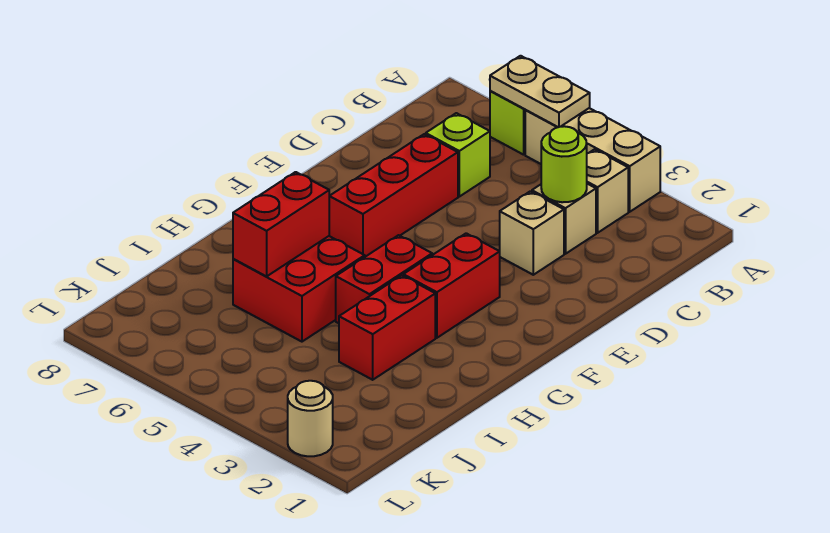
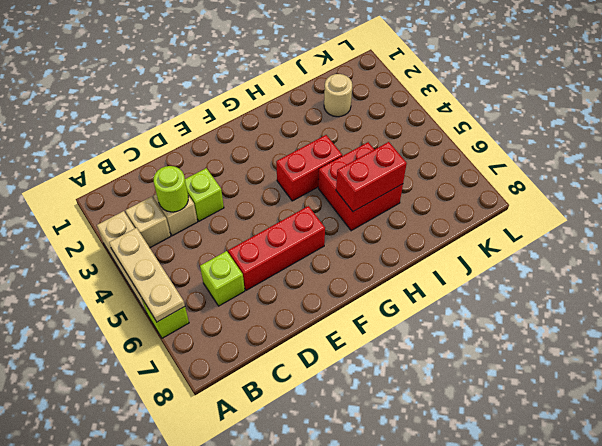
tan plate A5:A6 level 2 -> tan plate A4:A6 level 2
tan brick D3 level 1 -> lime brick D3 level 1
red brick F3:G3 level 1 -> none
red brick H3:I3 level 1 -> none
tan round brick L2 level 1 -> tan round brick J2 level 1

